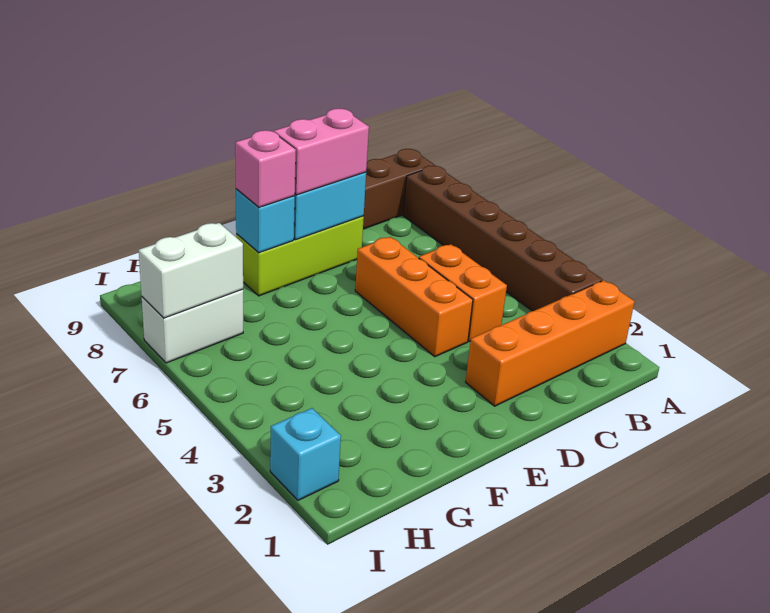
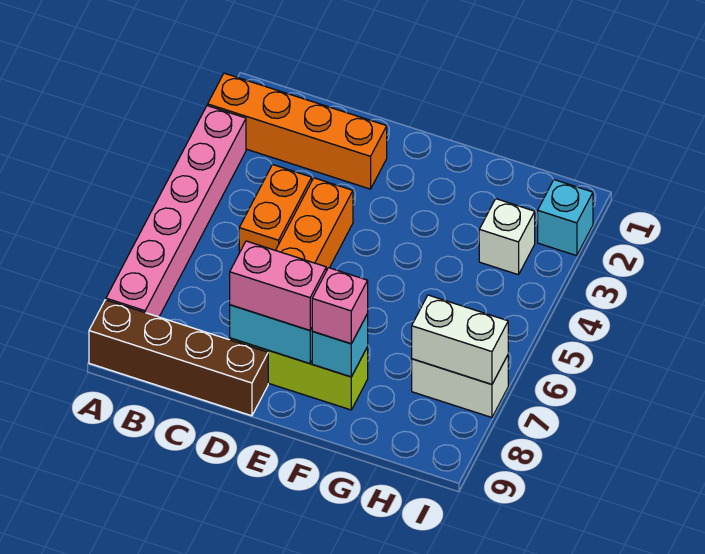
brown brick A3:A8 level 1 -> pink brick A3:A8 level 1
none -> white brick H3 level 1

